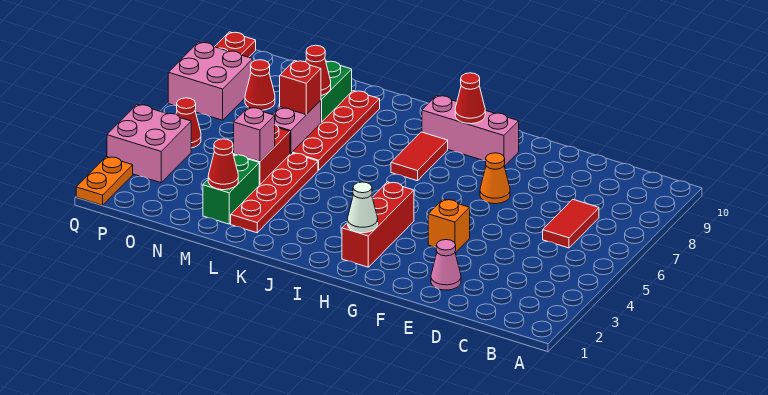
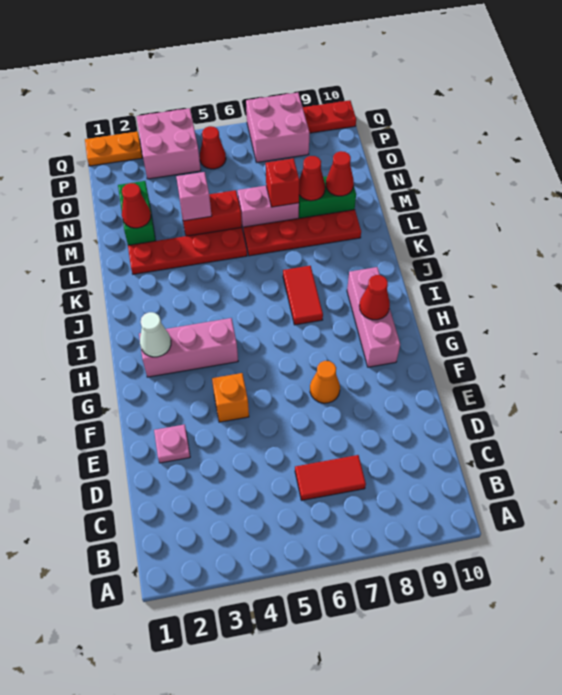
pink cone E2 level 1 -> pink plate E2 level 1
red brick H2:H4 level 1 -> pink brick H2:H4 level 1
red tile I7:I8 level 1 -> red tile I7:J7 level 1
green brick M2:M3 level 1 -> green brick M2:N2 level 1
red cone O8 level 1 -> red cone M9 level 2

